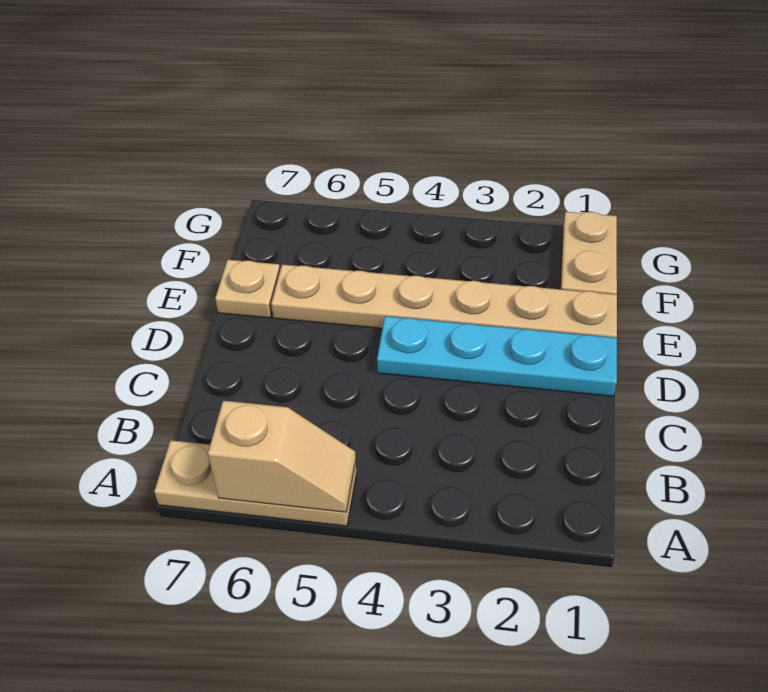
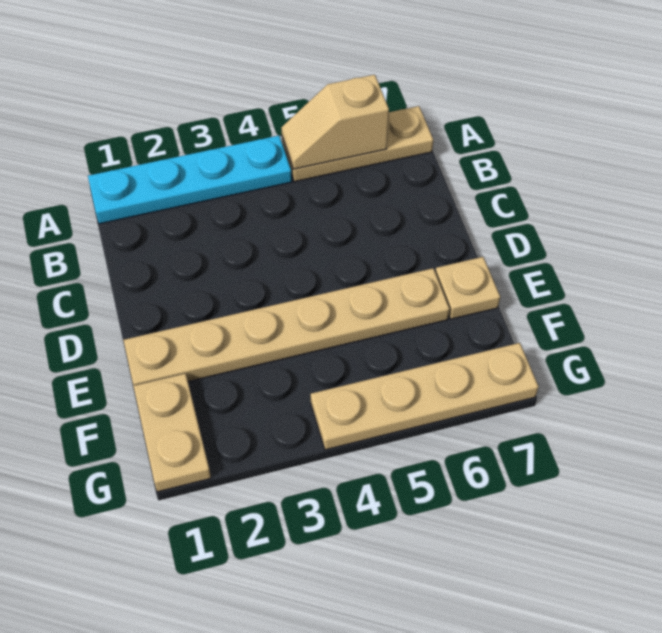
cyan plate D1:D4 level 1 -> cyan plate A1:A4 level 1
none -> tan plate G4:G7 level 1

